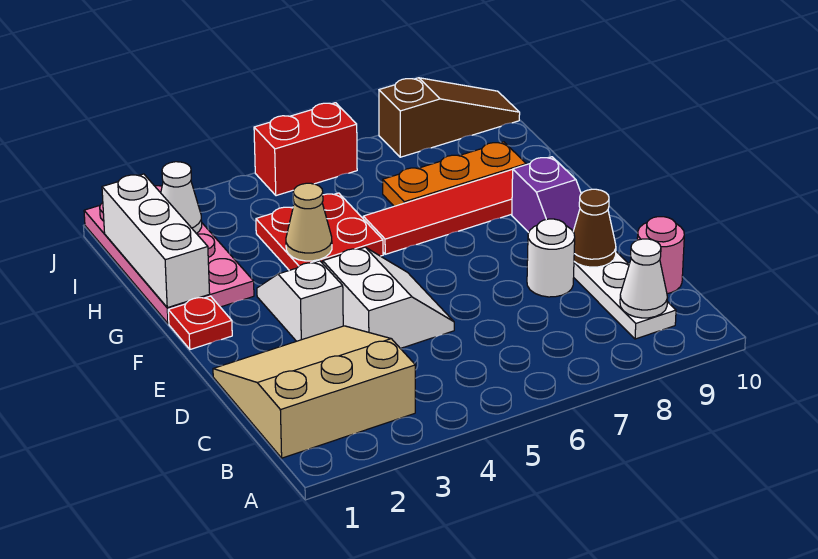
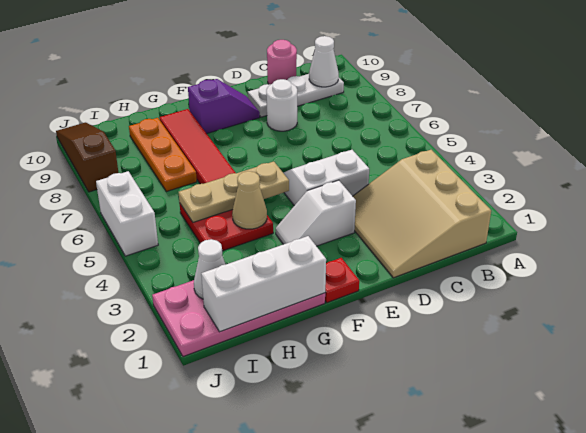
brown cone D9 level 2 -> none
none -> tan plate F5:H5 level 2
red brick J5:J6 level 1 -> white brick J5:J6 level 1

